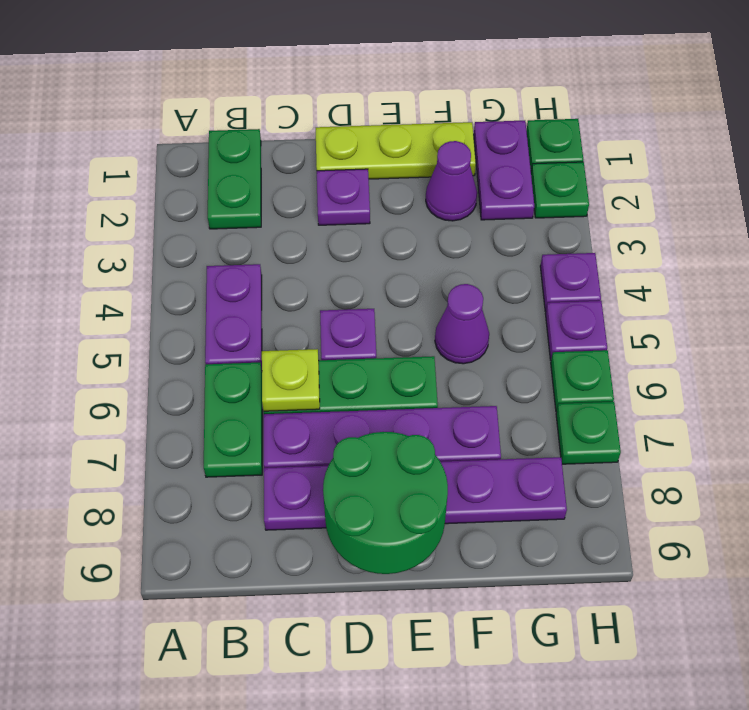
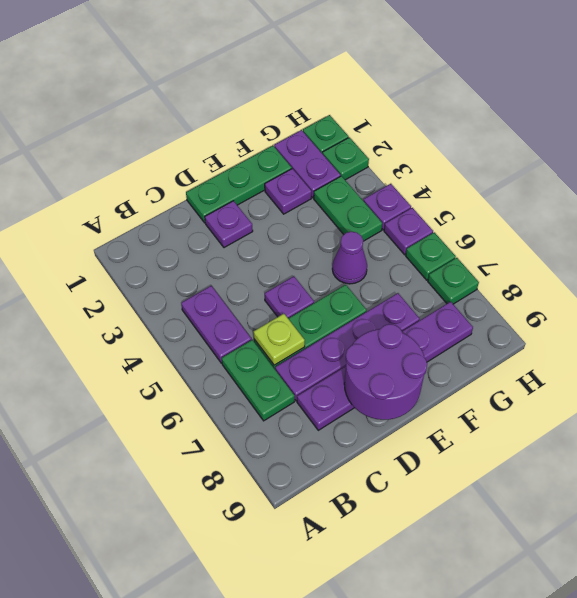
green plate B1:B2 level 1 -> green plate G3:G4 level 1
lime plate D1:F1 level 1 -> green plate D1:F1 level 1
green round brick D8:E9 level 2 -> purple round brick D8:E9 level 2
purple cone F2 level 1 -> purple plate F2 level 1

